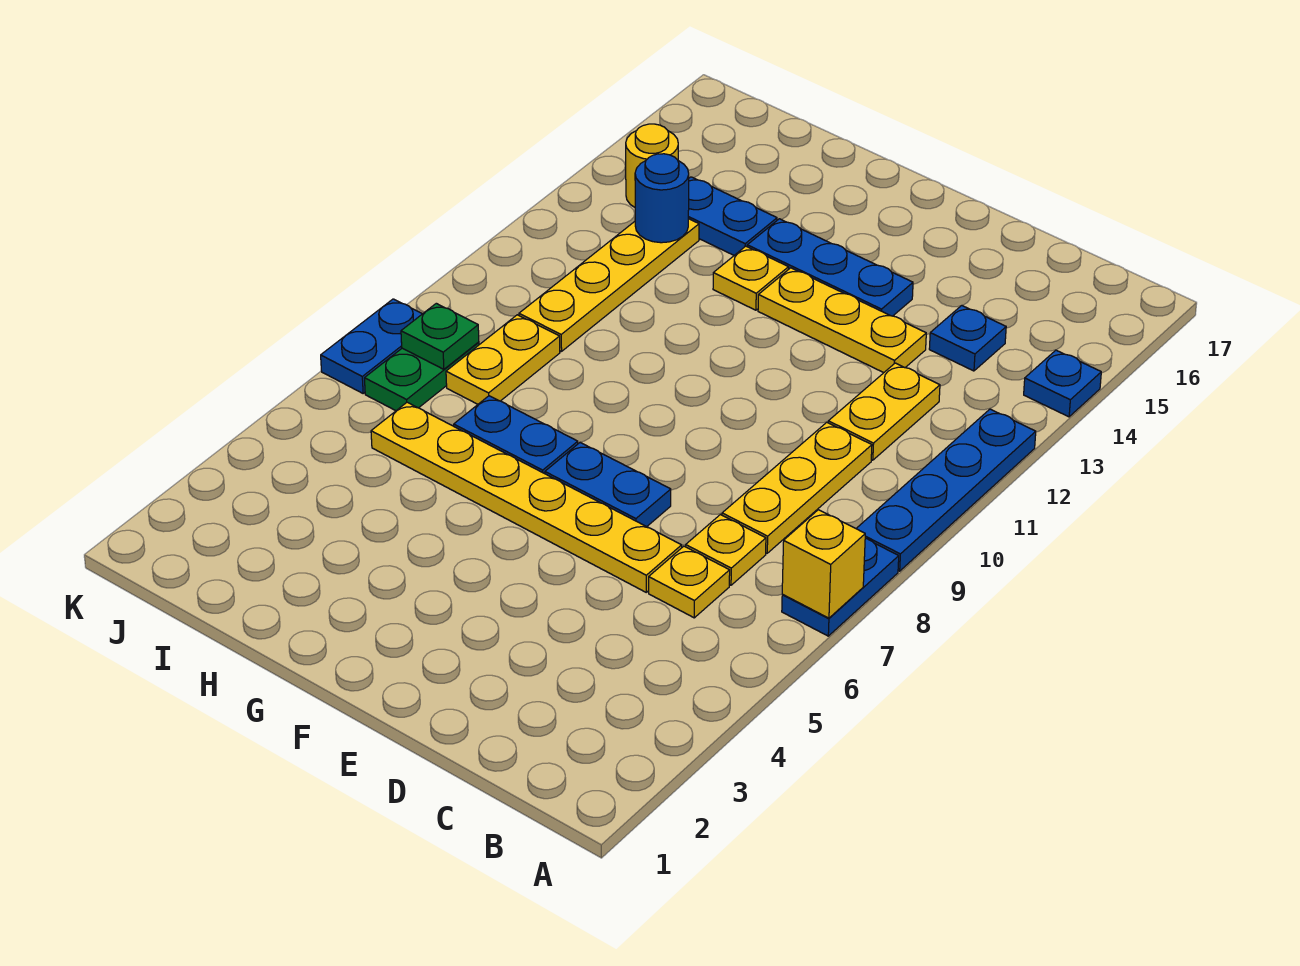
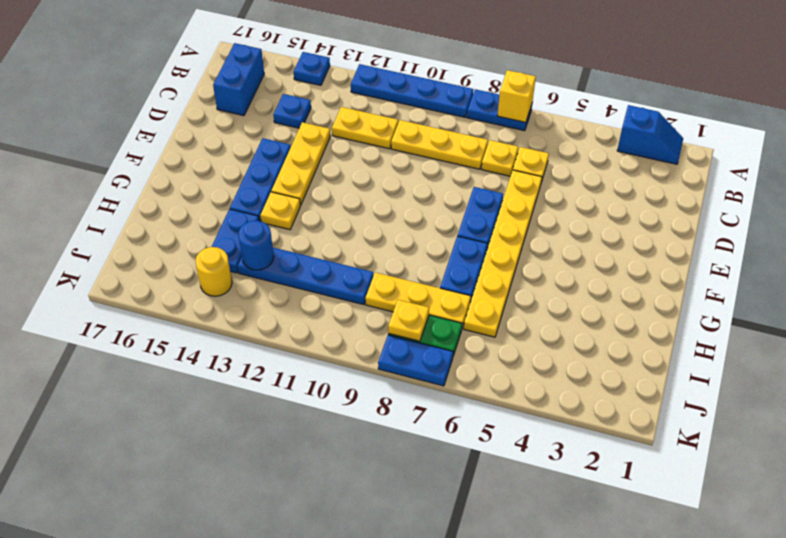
none -> blue slope A2:A3 level 1 top 3
none -> blue brick B16:C16 level 1
yellow plate I8:I9 level 1 -> yellow plate I7:I9 level 1
yellow plate I10:I13 level 1 -> blue plate I10:I13 level 1
green plate J8 level 2 -> yellow plate J8 level 2

